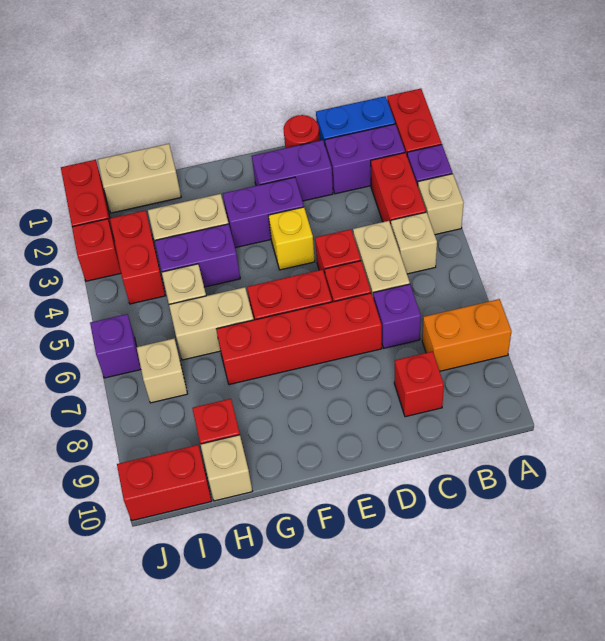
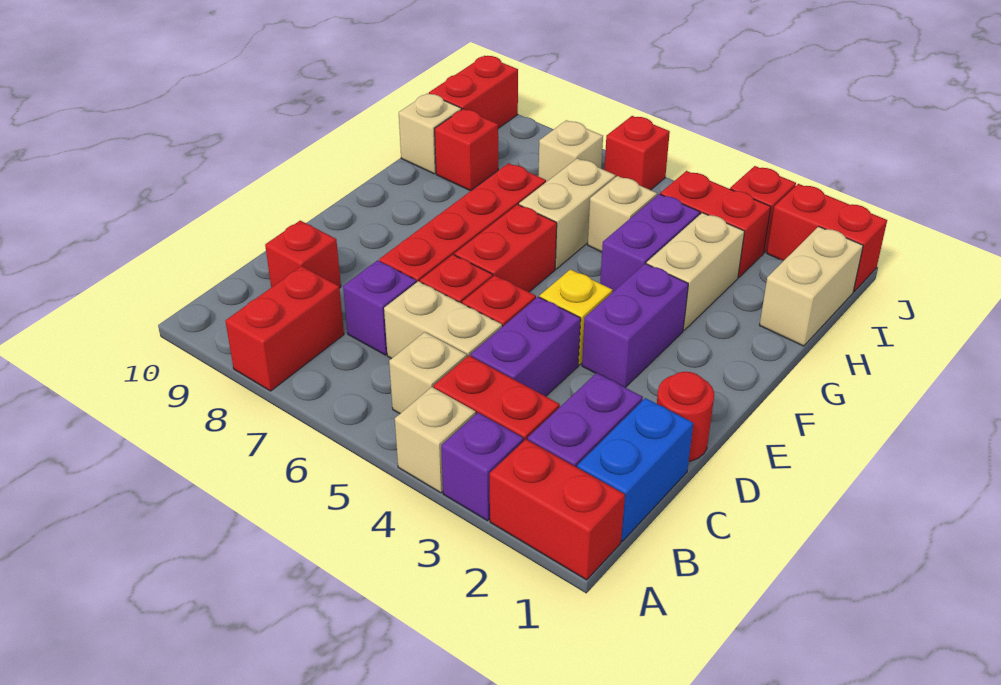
orange brick A8:B8 level 1 -> red brick A8:B8 level 1
purple brick D2:E2 level 1 -> purple brick C4:D4 level 1
purple brick J6 level 1 -> red brick J6 level 1

